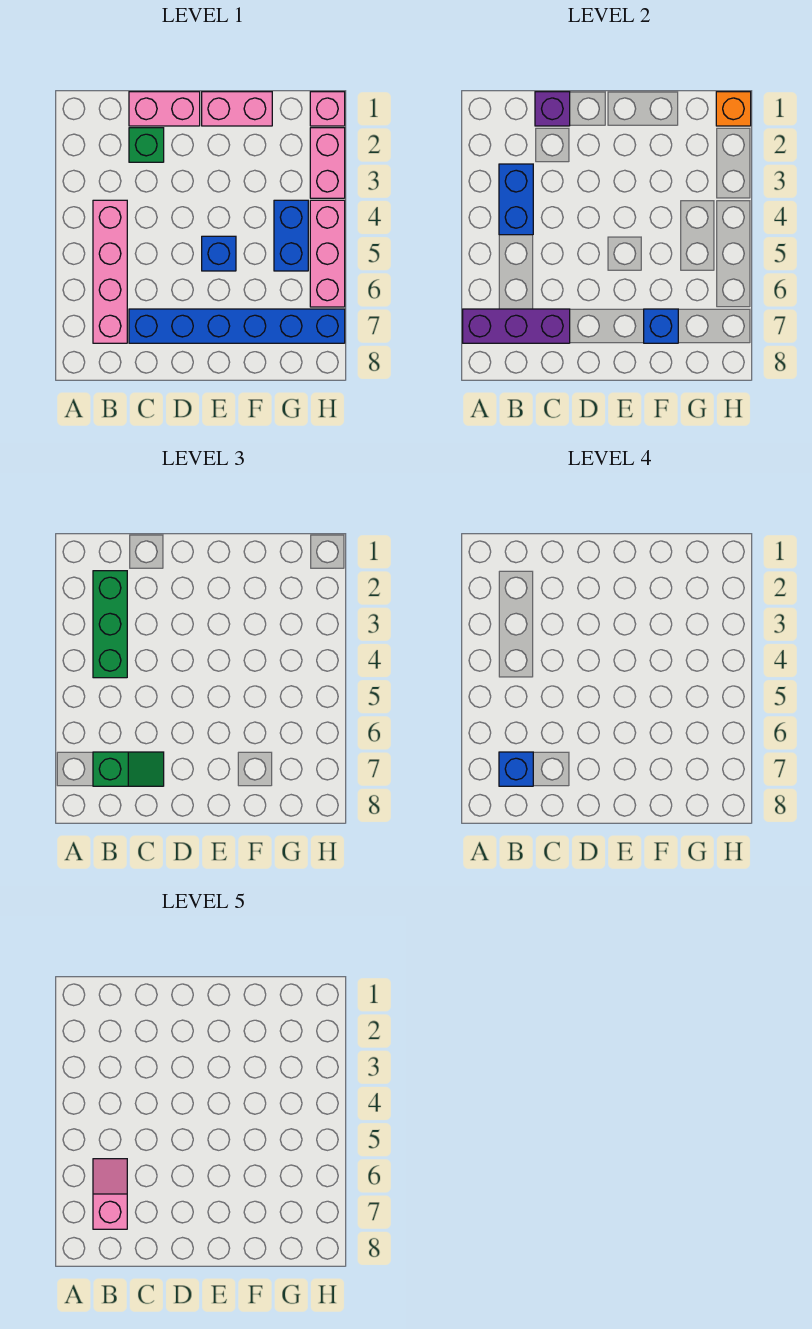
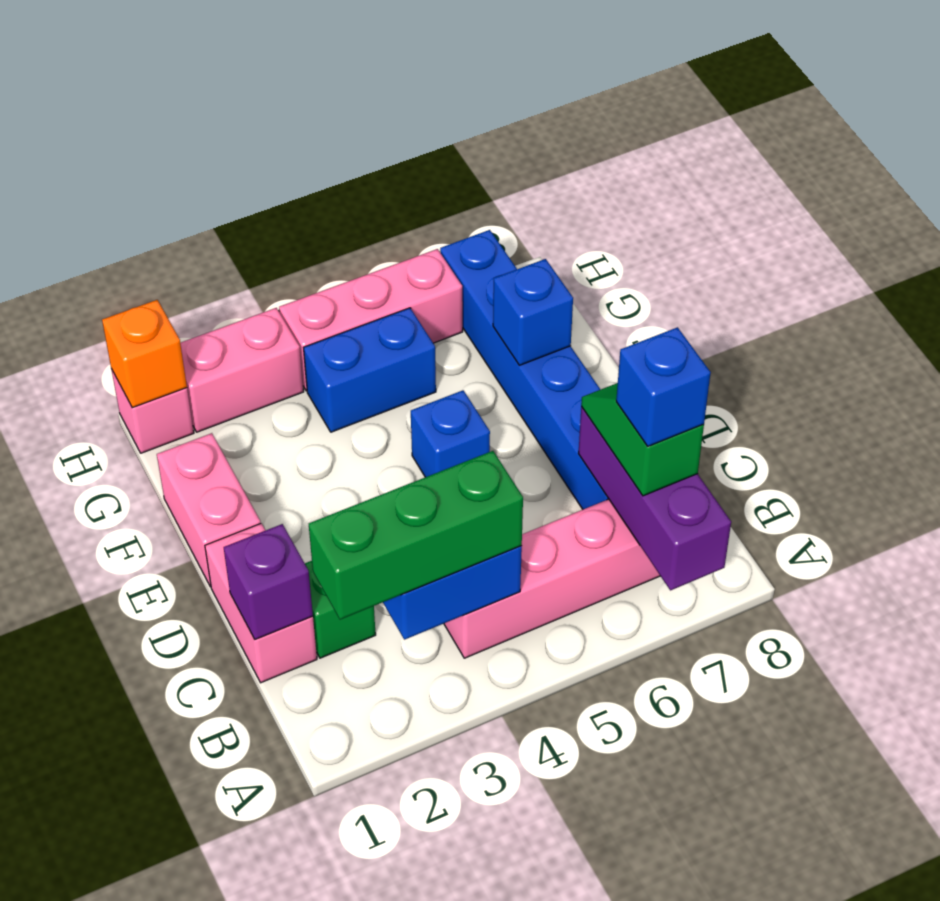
pink slope B6:B7 level 5 top 7 -> none

